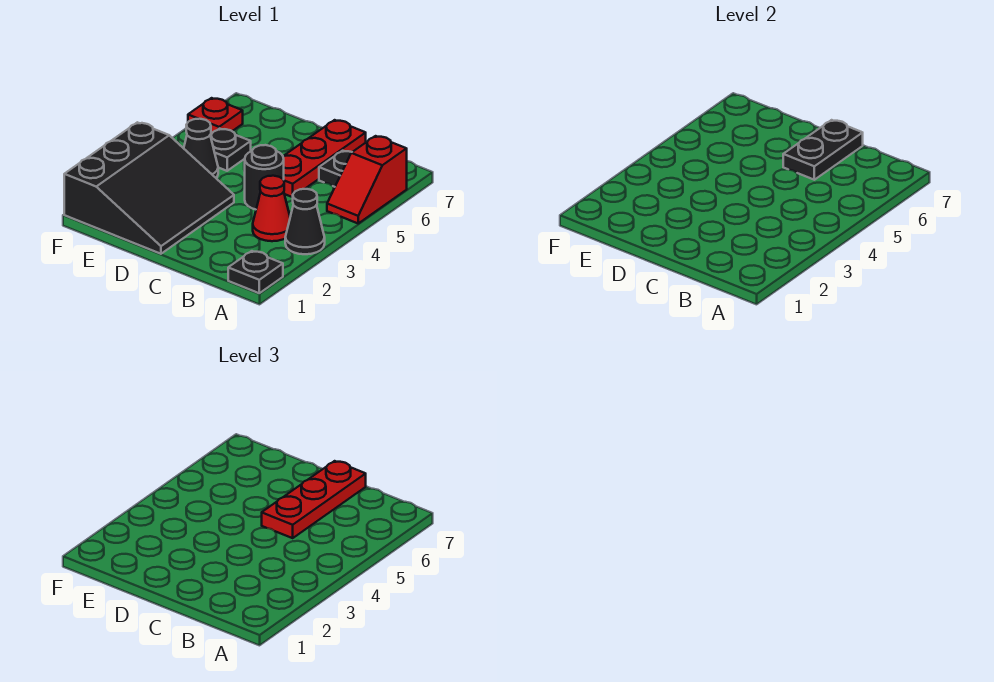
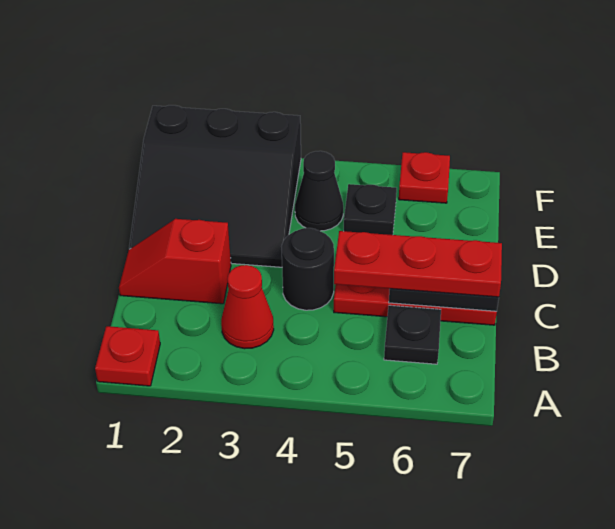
black plate A1 level 1 -> red plate A1 level 1
black cone A3 level 1 -> none
red slope A5:A6 level 1 top 6 -> red slope C1:C2 level 1 top 2

